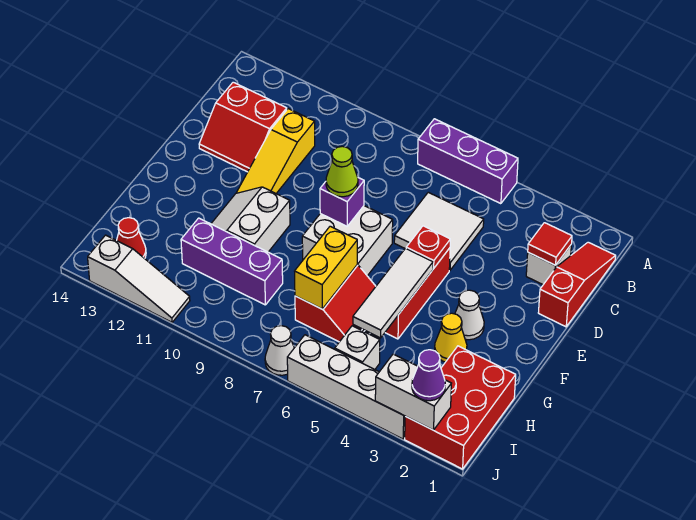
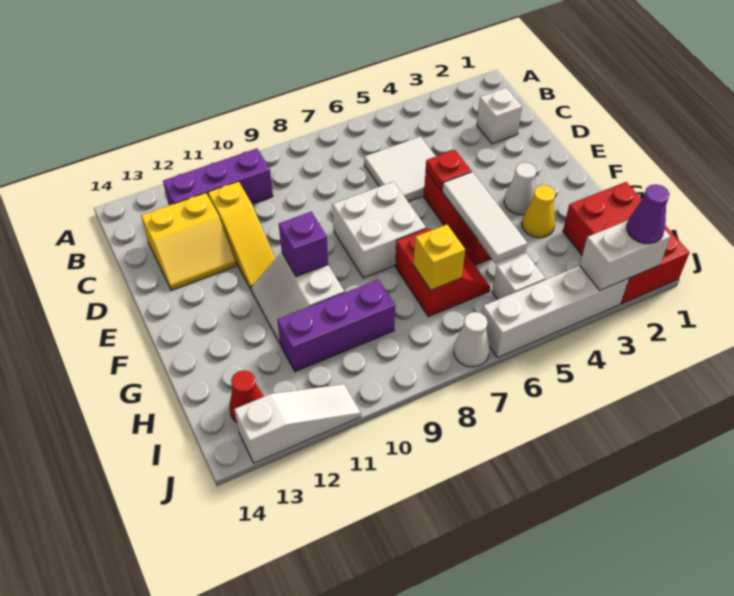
purple brick A5:A7 level 1 -> purple brick B10:B12 level 1
red slope B1:D1 level 1 top D -> none
red tile C2 level 2 -> none
red slope C12:D13 level 1 top C -> yellow slope C12:D13 level 1 top C
purple brick E8 level 2 -> purple brick F10 level 2
lime cone E8 level 3 -> none
yellow brick G7:H7 level 2 -> yellow brick H7 level 2

